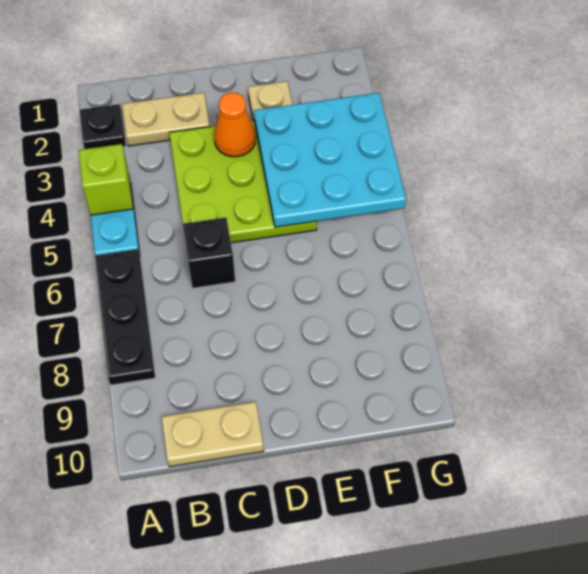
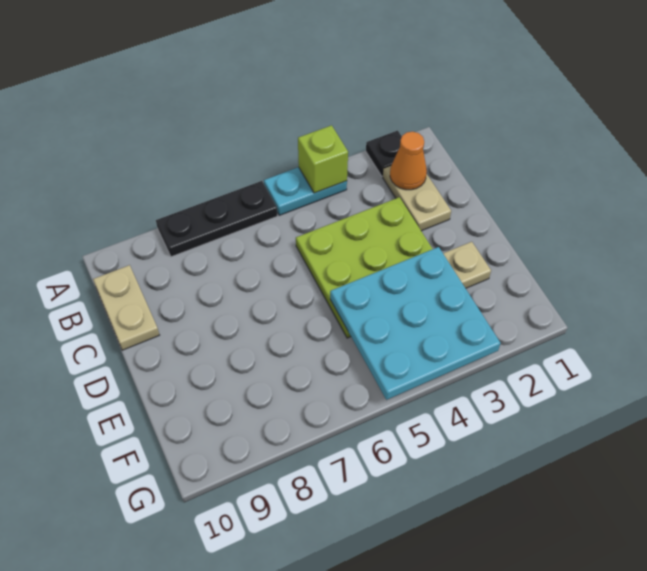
black brick C6 level 1 -> none
orange cone D3 level 2 -> orange cone B2 level 2

